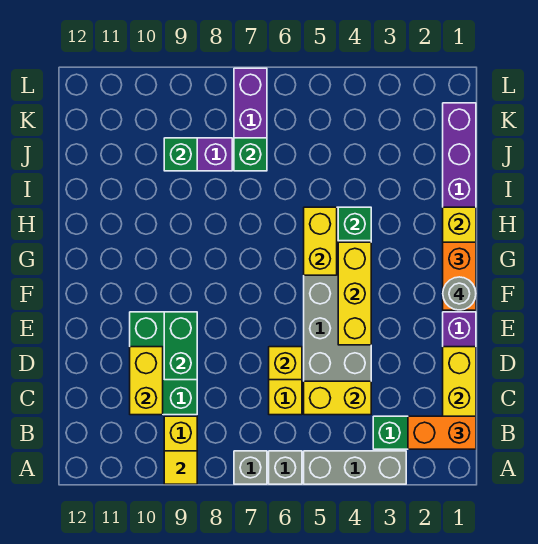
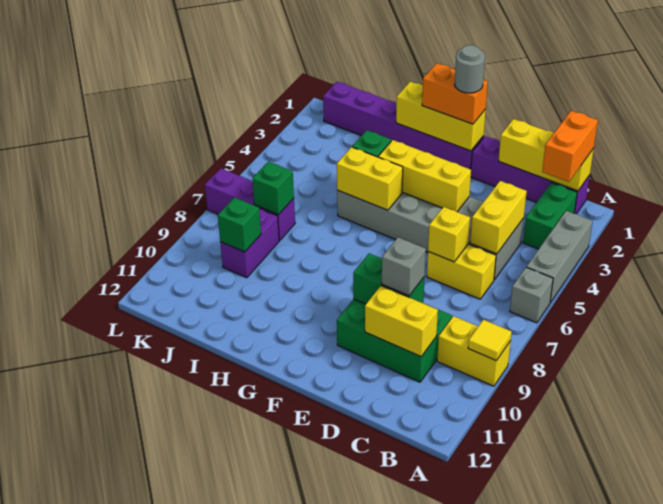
grey brick A7 level 1 -> grey brick D9 level 3

